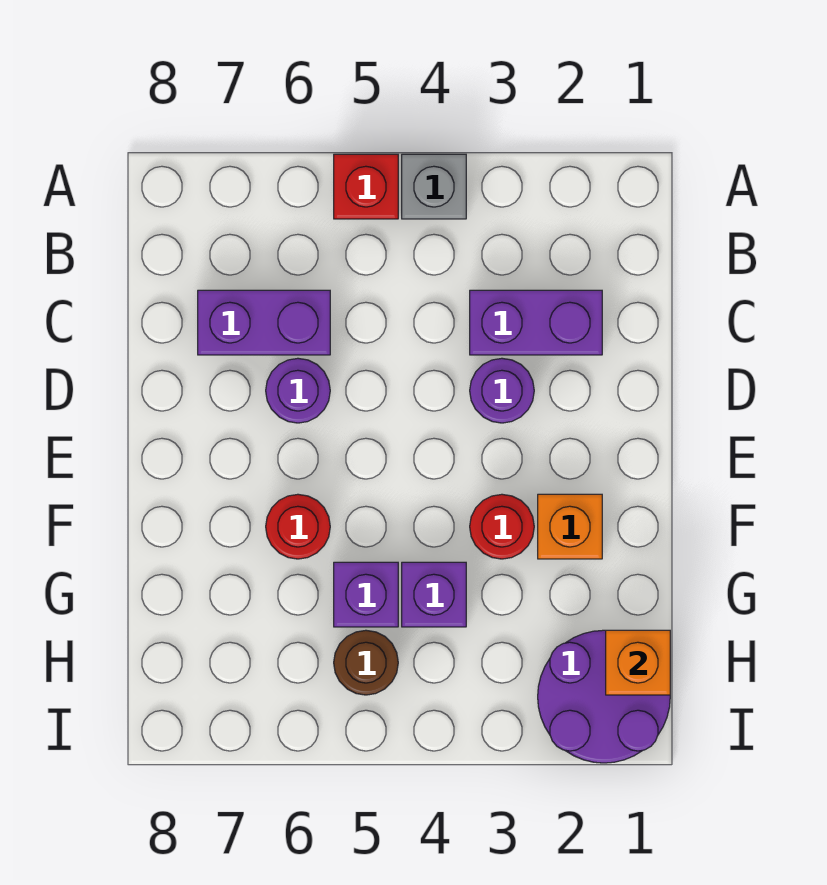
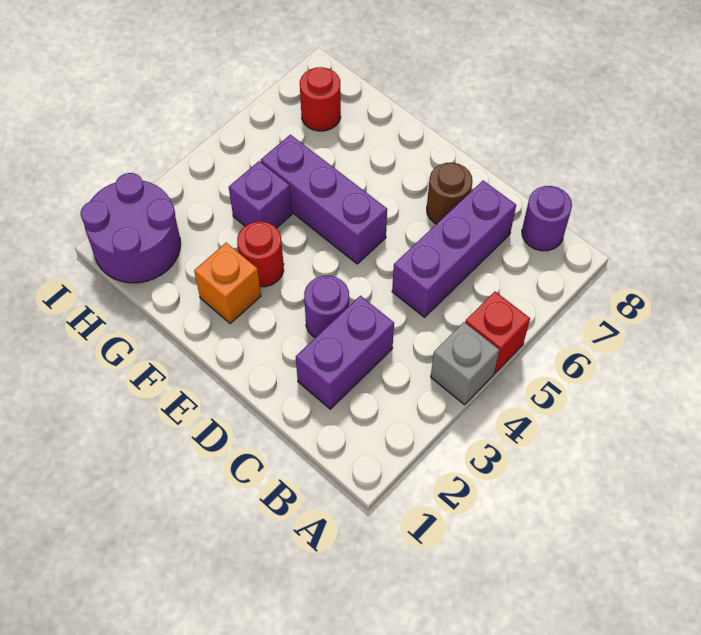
purple brick C6:C7 level 1 -> purple brick C5:C7 level 1
purple round brick D6 level 1 -> purple round brick B8 level 1
red round brick F6 level 1 -> red round brick H7 level 1
purple brick G5 level 1 -> purple brick E5:G5 level 1
orange brick H1 level 2 -> none
brown round brick H5 level 1 -> brown round brick D7 level 1

